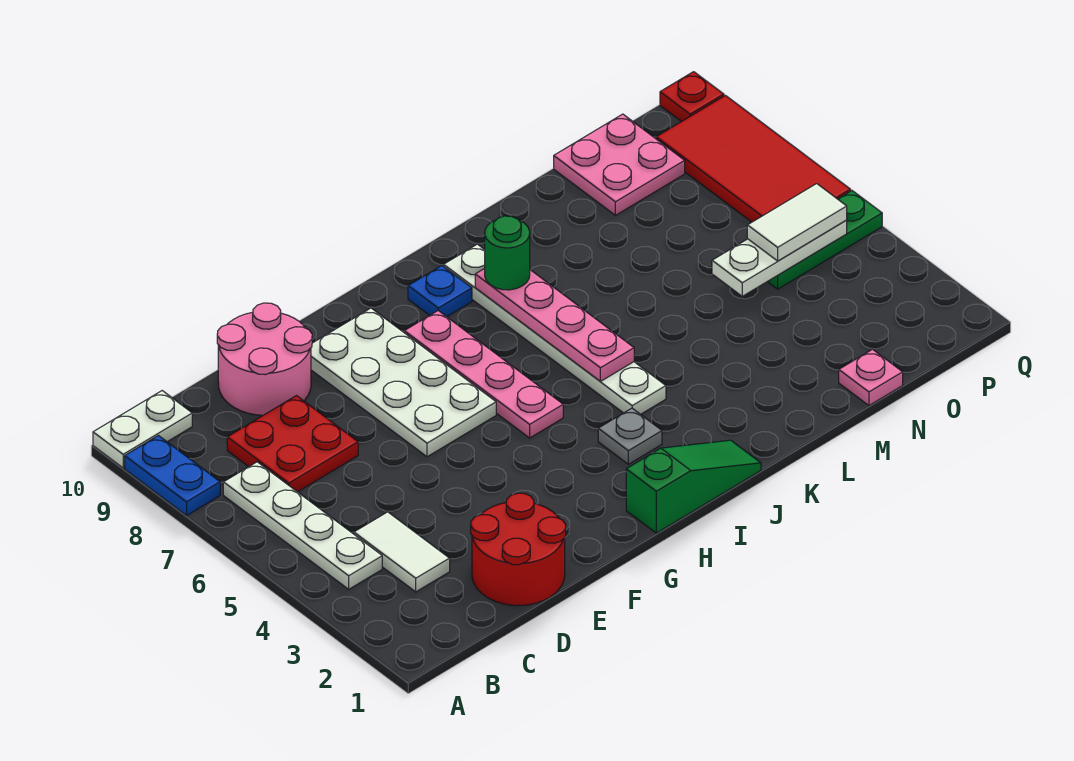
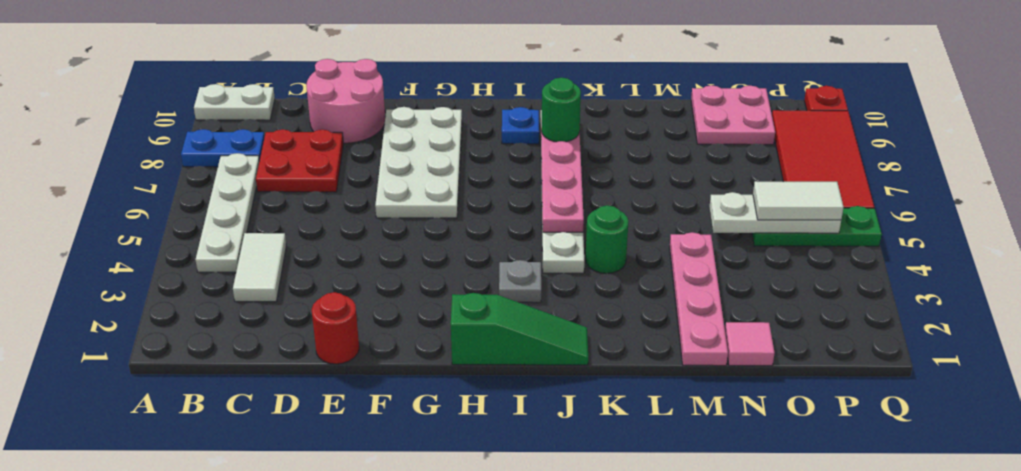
blue plate A8:A9 level 1 -> blue plate A8:B8 level 1
red round brick D1:E2 level 1 -> red round brick E1 level 1
pink plate H5:H8 level 1 -> pink plate M1:M4 level 1
none -> green round brick K4 level 1
pink plate N1 level 1 -> pink tile N1 level 1

